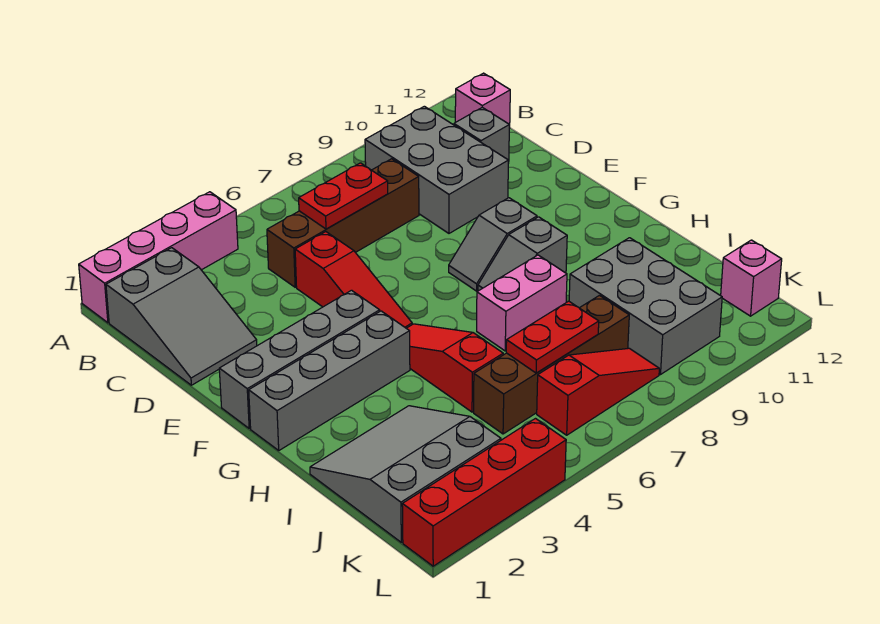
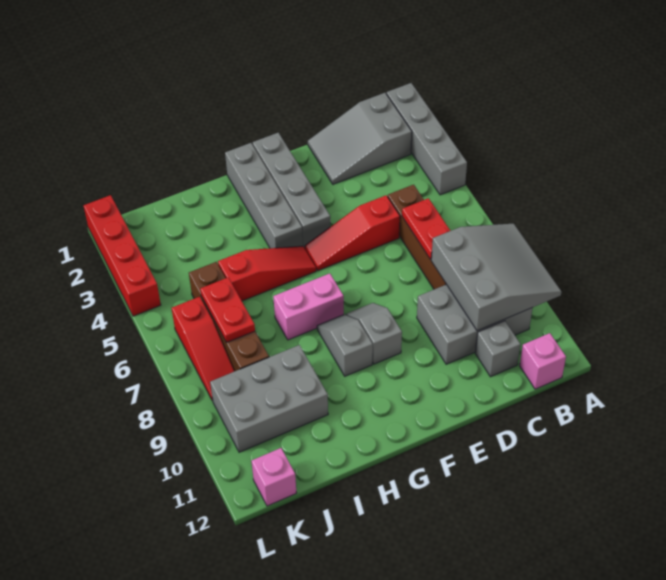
pink brick A1:A4 level 1 -> grey brick A1:A4 level 1
pink brick H7:H8 level 1 -> pink brick G7:H7 level 1
grey slope I1:K3 level 1 top K -> grey slope A8:C10 level 2 top C

